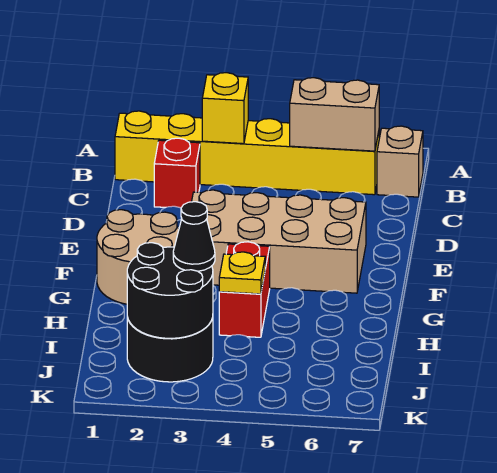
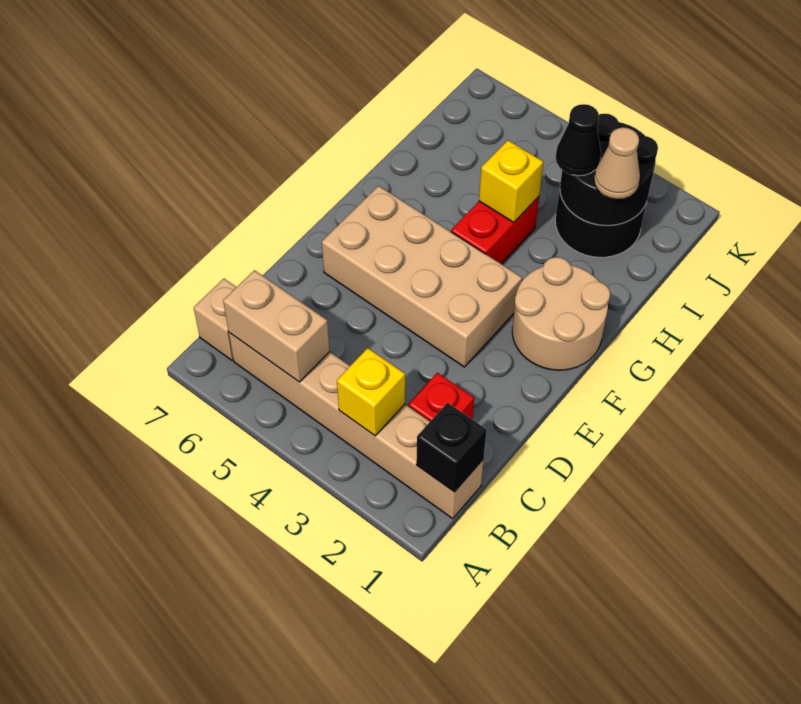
yellow brick B1:B6 level 1 -> tan brick B1:B6 level 1
none -> black brick B1 level 2
yellow plate H4 level 2 -> yellow brick H4 level 2
none -> tan cone I2 level 3

